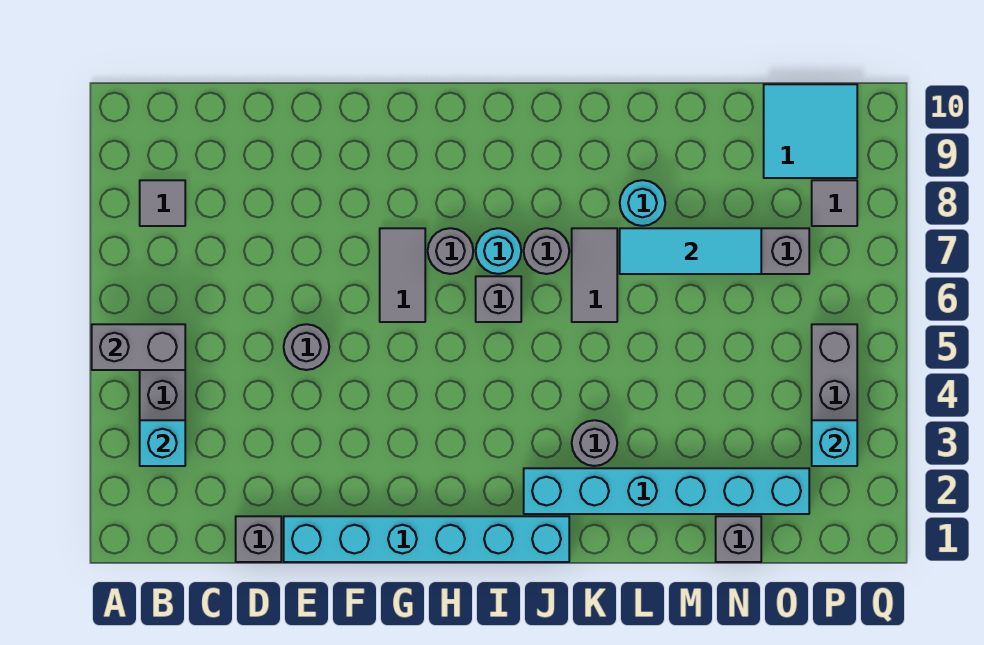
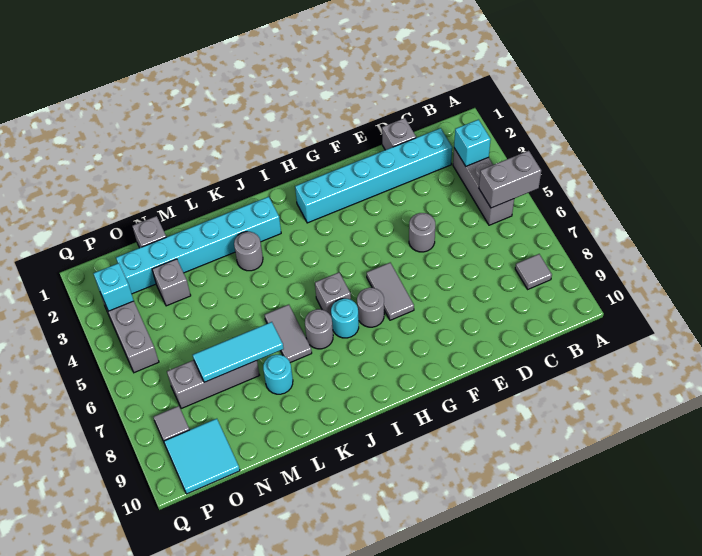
cyan brick E1:J1 level 1 -> cyan brick C2:H2 level 1
none -> grey brick N3 level 1

